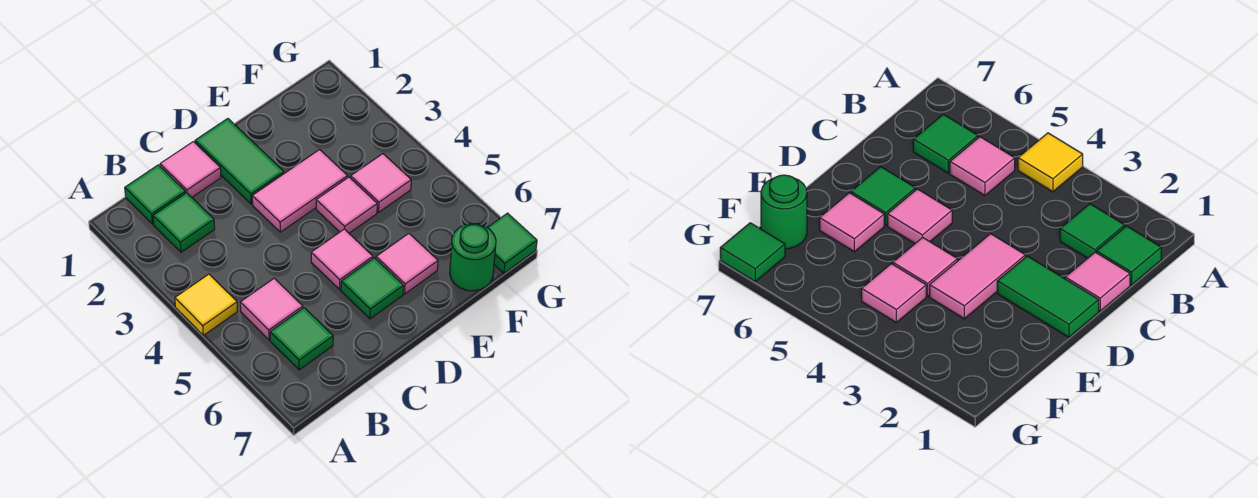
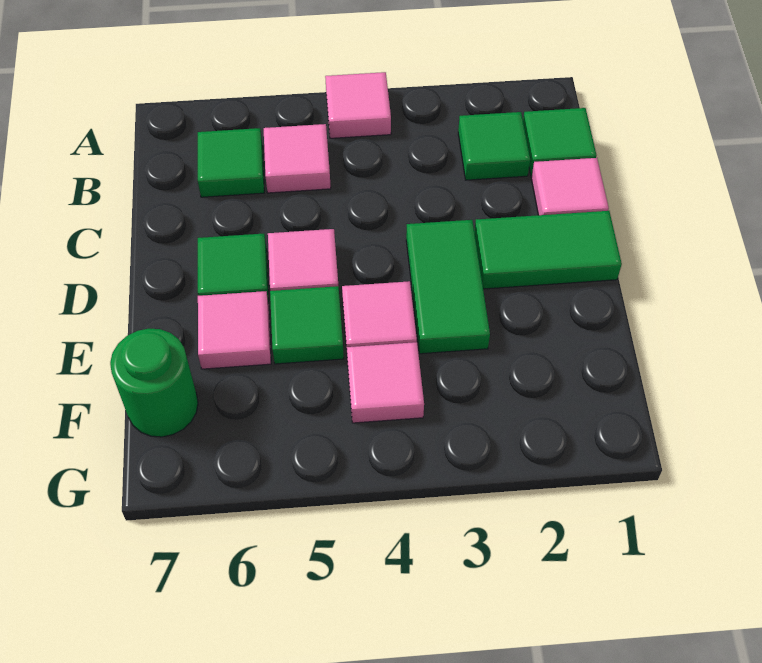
yellow tile A4 level 1 -> pink tile A4 level 1
pink tile D3:E3 level 1 -> green tile D3:E3 level 1
green tile G7 level 1 -> green tile E5 level 1

